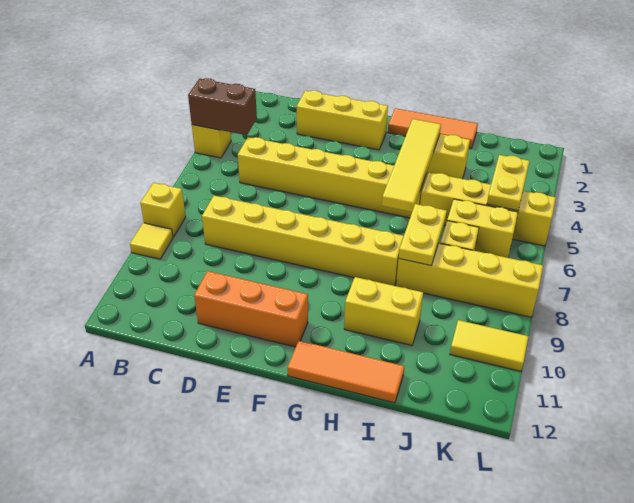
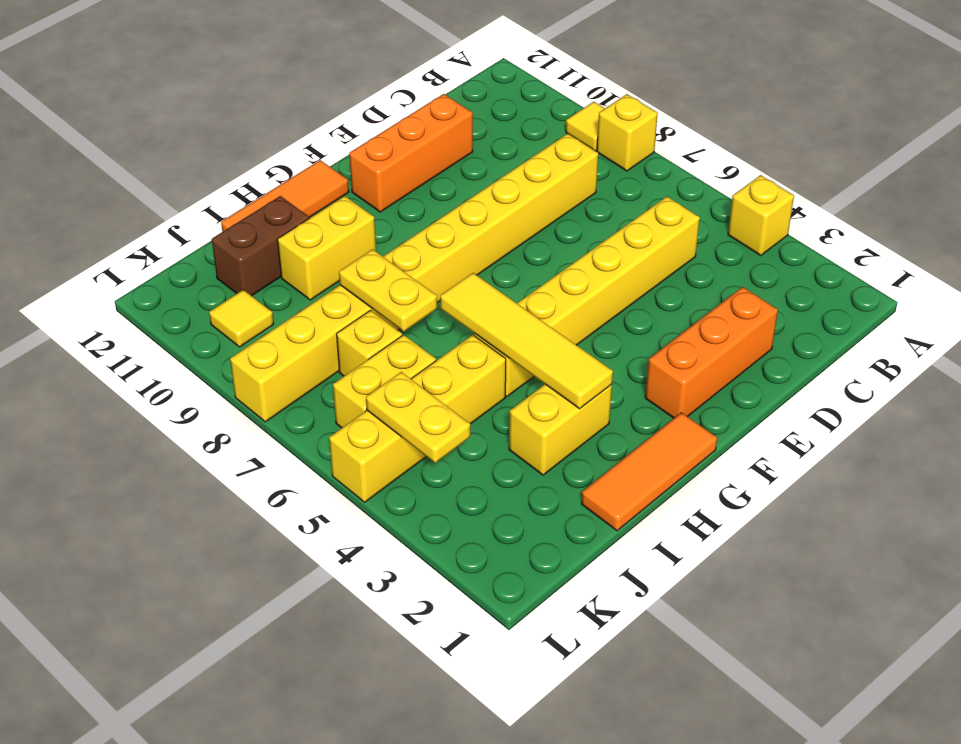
brown brick A4:B4 level 2 -> brown brick I11:J11 level 1
yellow brick D2:F2 level 1 -> orange brick D2:F2 level 1
yellow tile K10:L10 level 1 -> yellow tile K10 level 1

